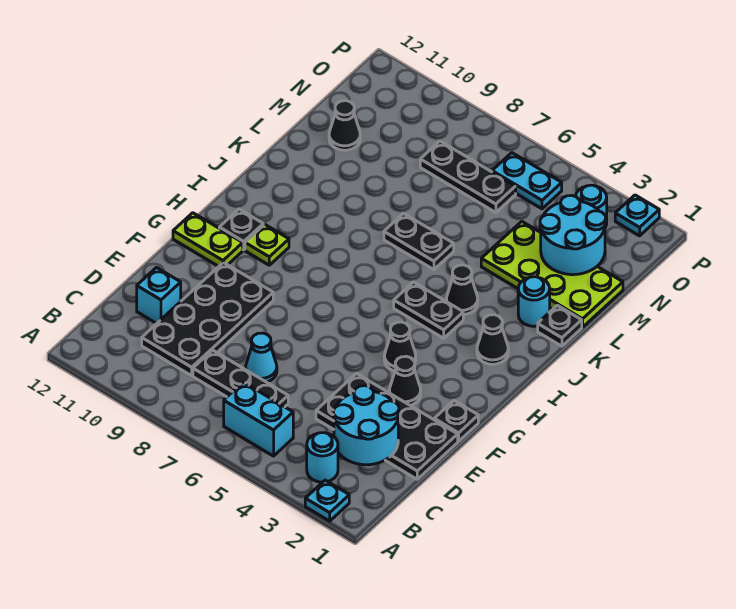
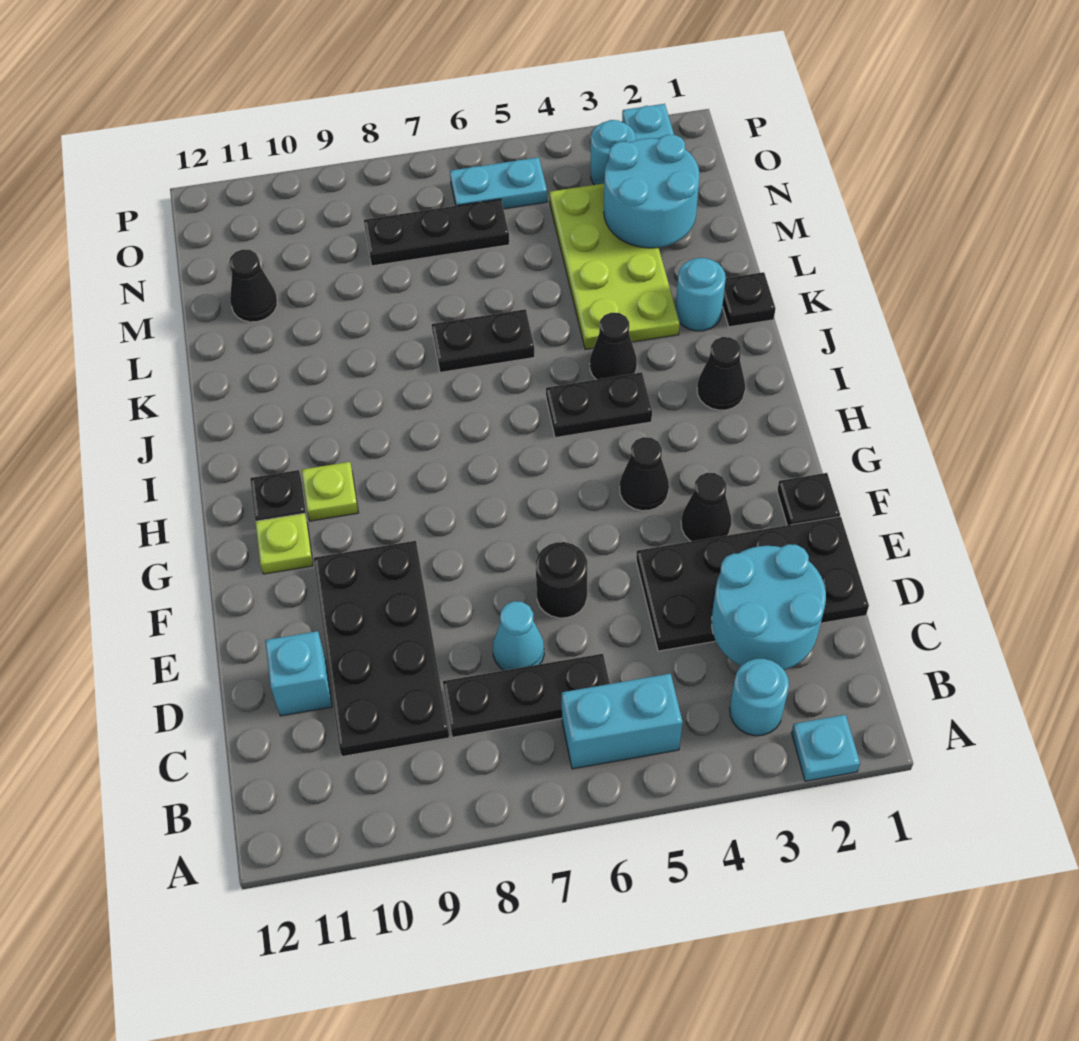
none -> black round brick E6 level 1
lime plate G11:G12 level 1 -> lime plate G11 level 1
lime plate L1:M4 level 1 -> lime plate K3:N4 level 1

